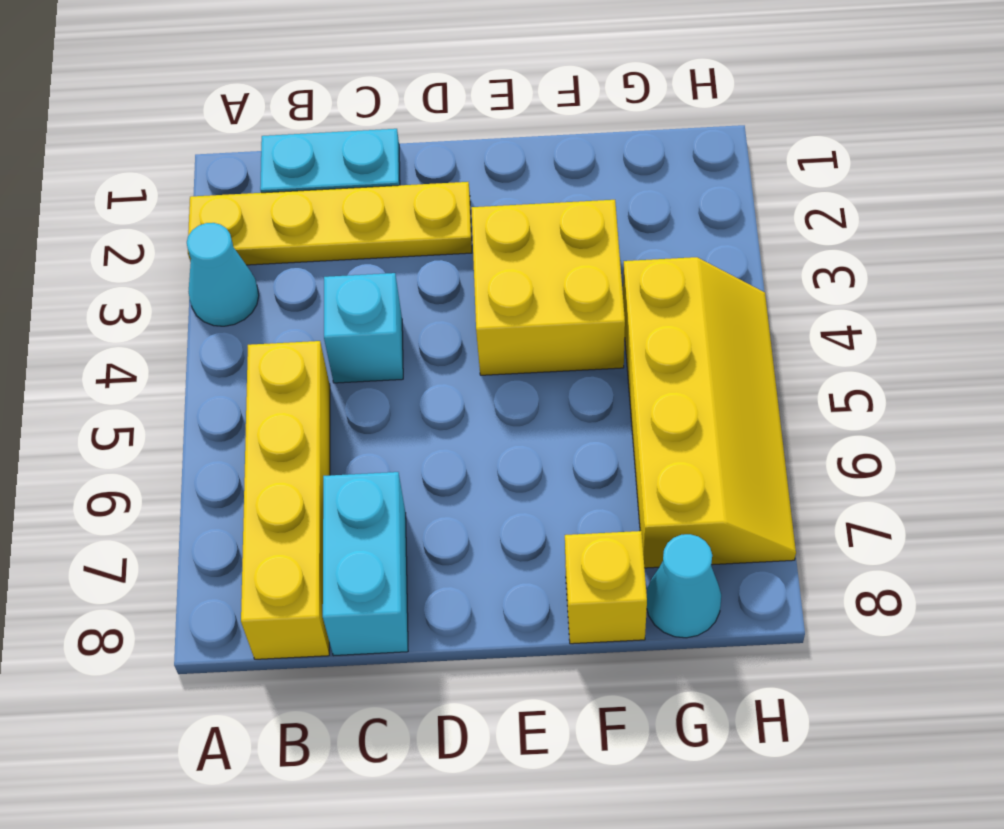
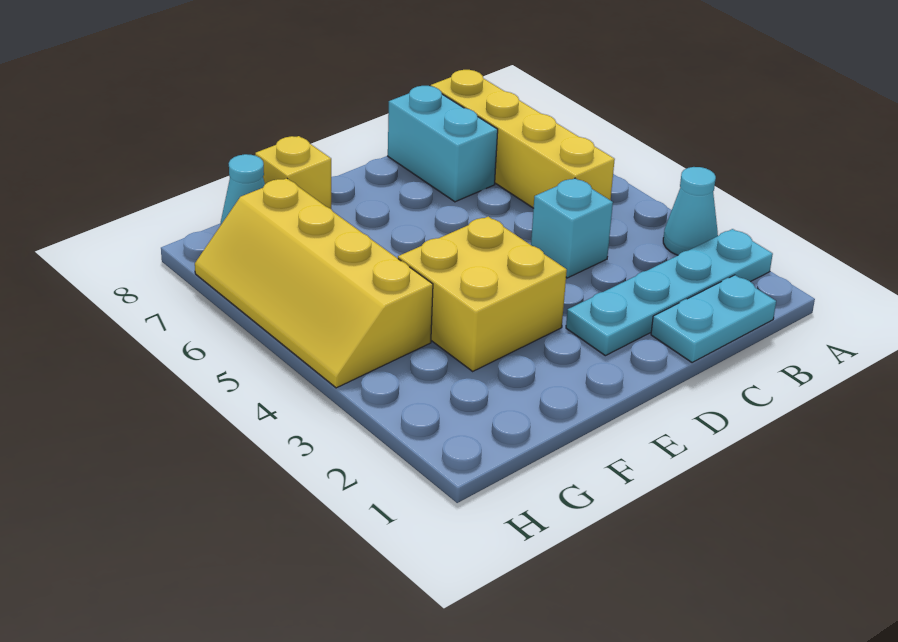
yellow plate A2:D2 level 1 -> cyan plate A2:D2 level 1

